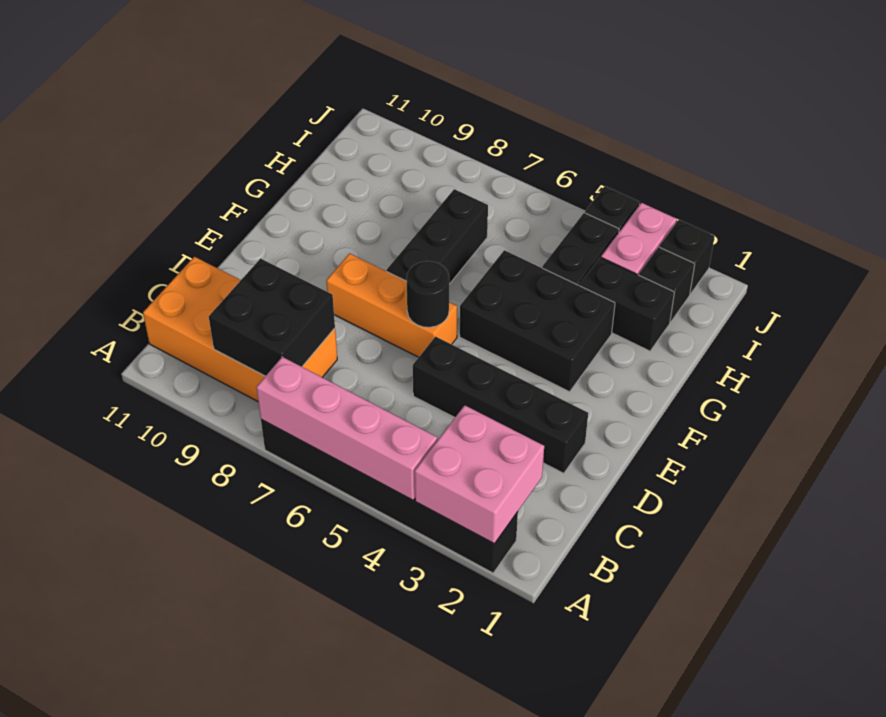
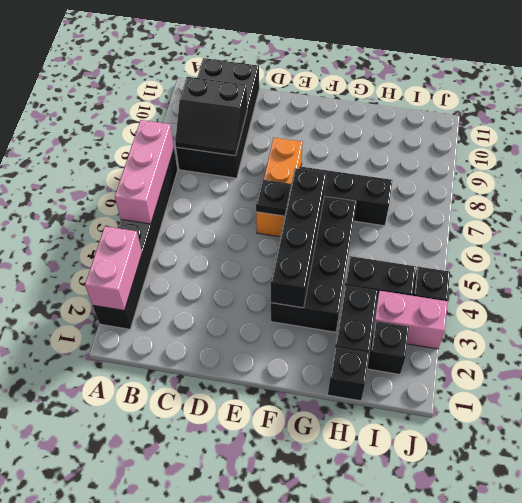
pink brick A2:B3 level 2 -> pink brick A2:A3 level 2
pink brick A4:A7 level 2 -> pink brick A5:A7 level 2
orange brick B8:C11 level 1 -> black brick B8:C11 level 1
black brick B8:C9 level 2 -> black slope B8:C9 level 2 top 9
black brick D2:D5 level 1 -> black brick F3:F6 level 2
black round brick E6 level 2 -> black plate E6 level 2
black brick F3:G5 level 1 -> black brick F3:G6 level 1
black brick J2 level 1 -> black brick H1 level 1

